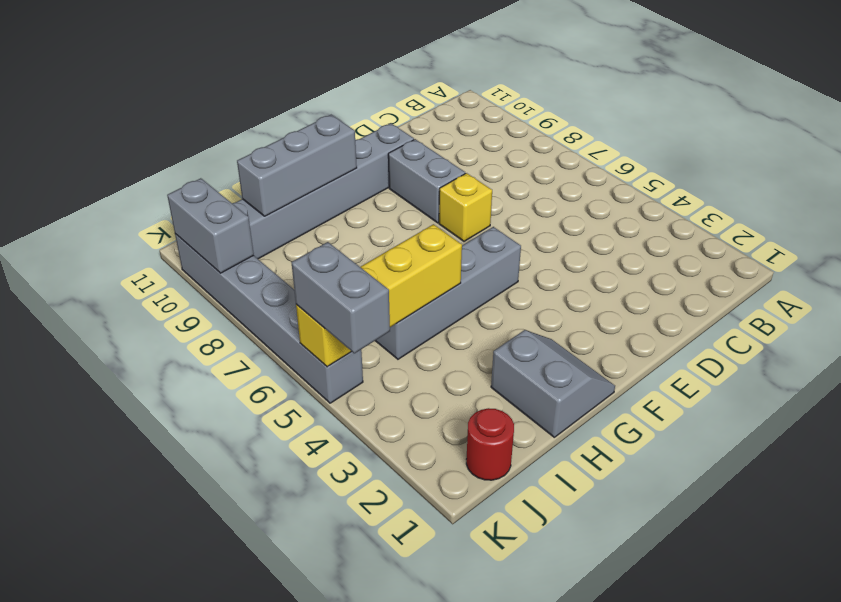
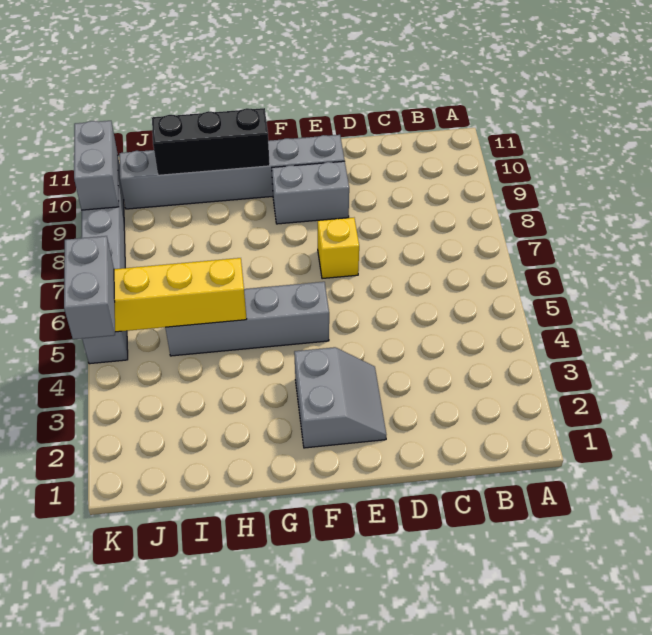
grey brick E8:E9 level 1 -> grey brick E9:F9 level 1
grey slope G1:H2 level 1 top H -> grey slope E2:F3 level 1 top F
grey brick G10:I10 level 2 -> black brick G10:I10 level 2
red round brick J1 level 1 -> none

